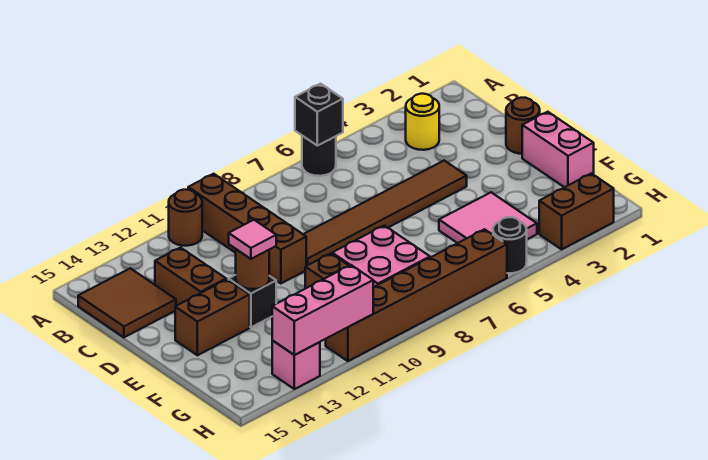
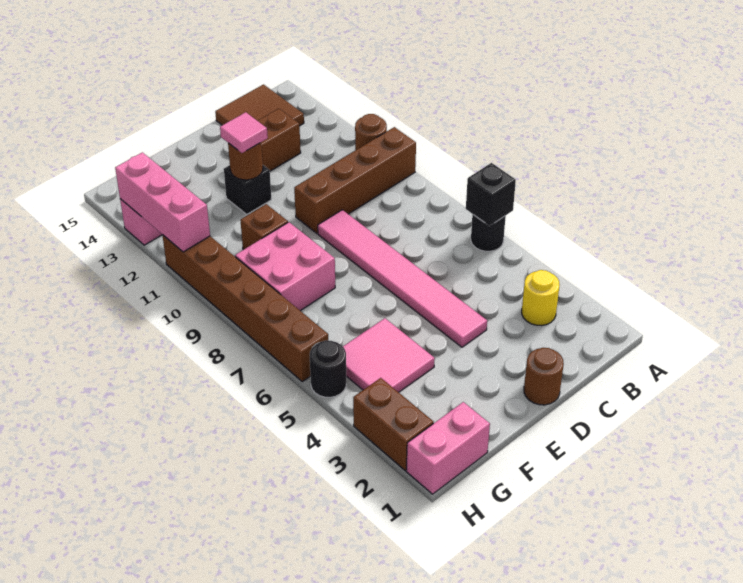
brown tile D4:D9 level 1 -> pink tile D4:D9 level 1
pink brick E1:F1 level 1 -> pink brick G1:H1 level 1
brown brick E13:E14 level 1 -> none

